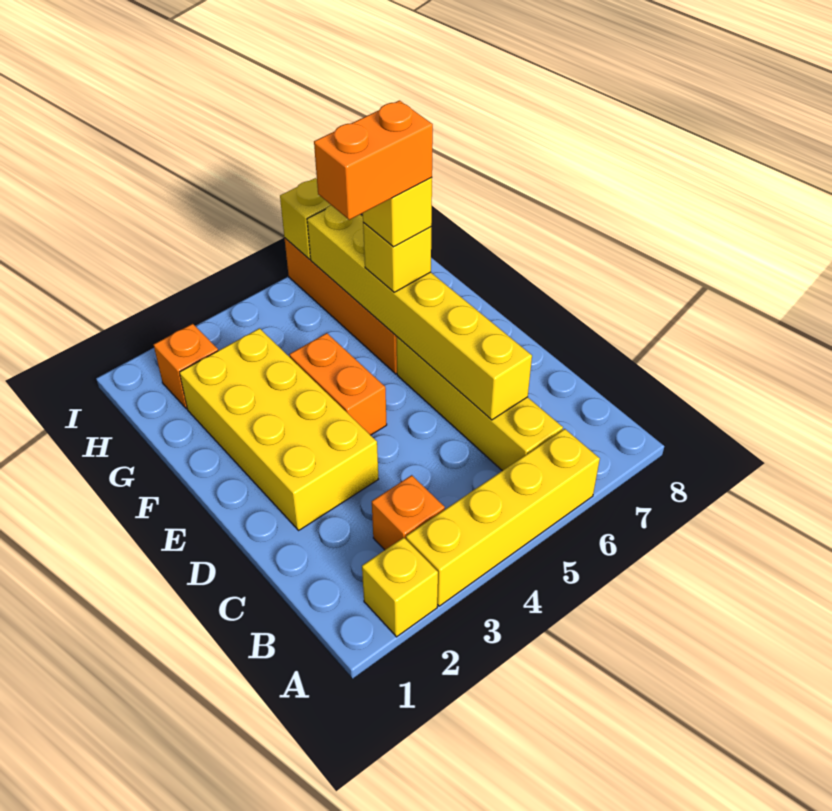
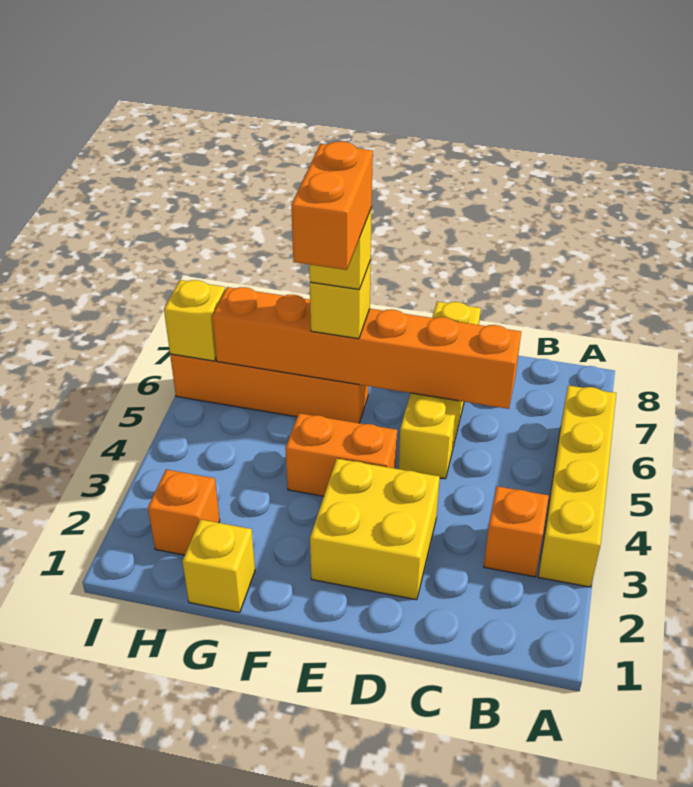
yellow brick A2 level 1 -> yellow brick G1 level 1
yellow brick B6:E6 level 1 -> yellow brick D5:D8 level 1
yellow brick C6:H6 level 2 -> orange brick C6:H6 level 2
yellow brick D2:G3 level 1 -> yellow brick D2:E3 level 1

